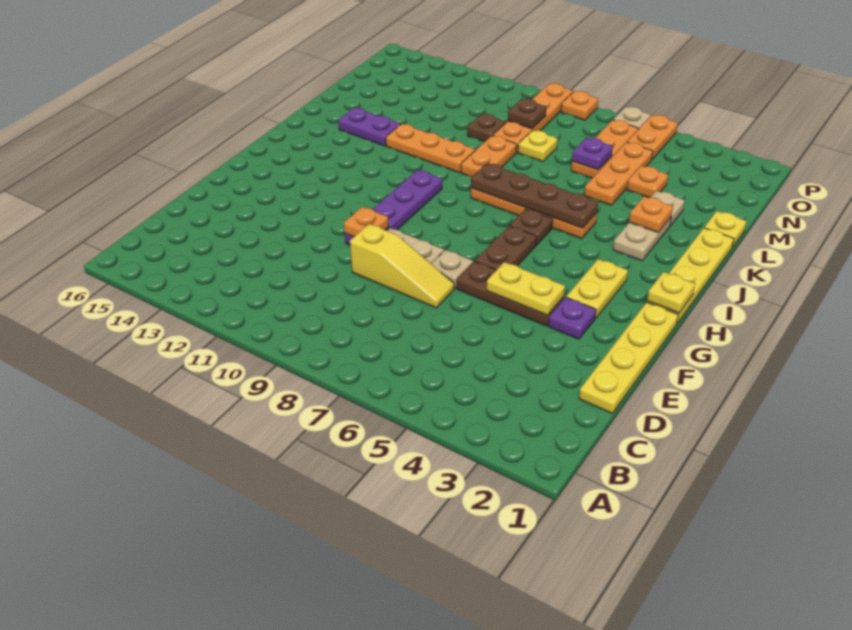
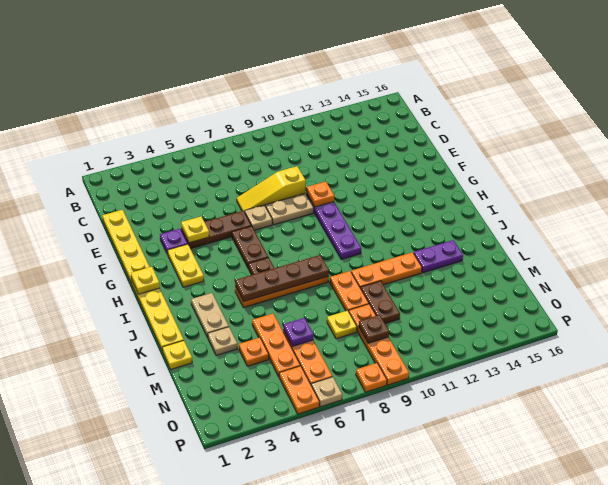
yellow plate F4:F5 level 2 -> yellow plate F4 level 2
orange plate K3 level 2 -> none
brown plate M10 level 1 -> brown plate L10:M10 level 1

